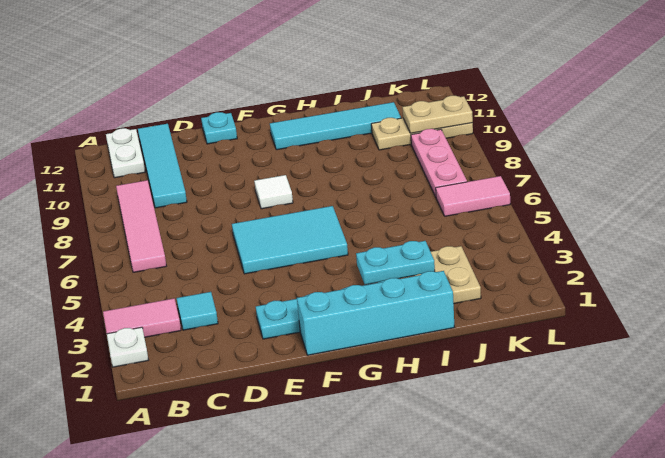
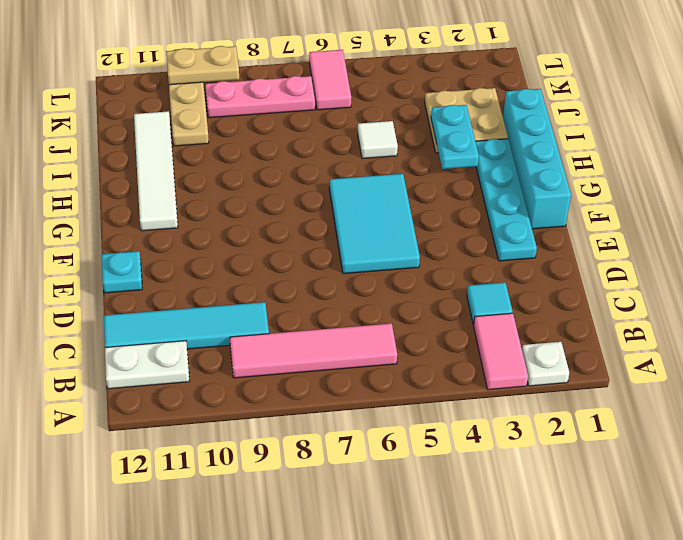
white tile F8 level 1 -> white tile I5 level 1
cyan tile G11:J11 level 1 -> white tile G11:J11 level 1
tan plate K10:L10 level 2 -> tan plate L9:L10 level 2

